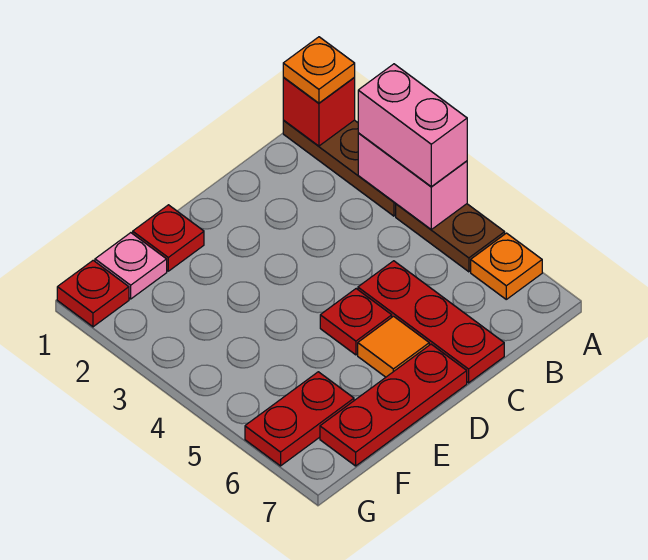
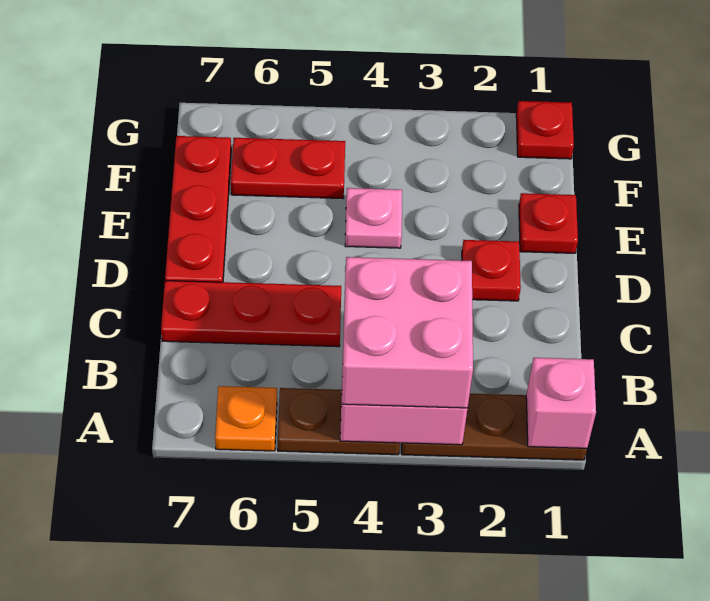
red brick A1 level 2 -> pink brick A1 level 2
orange plate A1 level 3 -> none
pink brick A3:A4 level 3 -> pink brick A3:B4 level 3
red plate D5 level 1 -> red plate D2 level 1
orange tile D6 level 1 -> none
pink plate F1 level 1 -> pink plate E4 level 1
red plate F6:G6 level 1 -> red plate F5:F6 level 1

